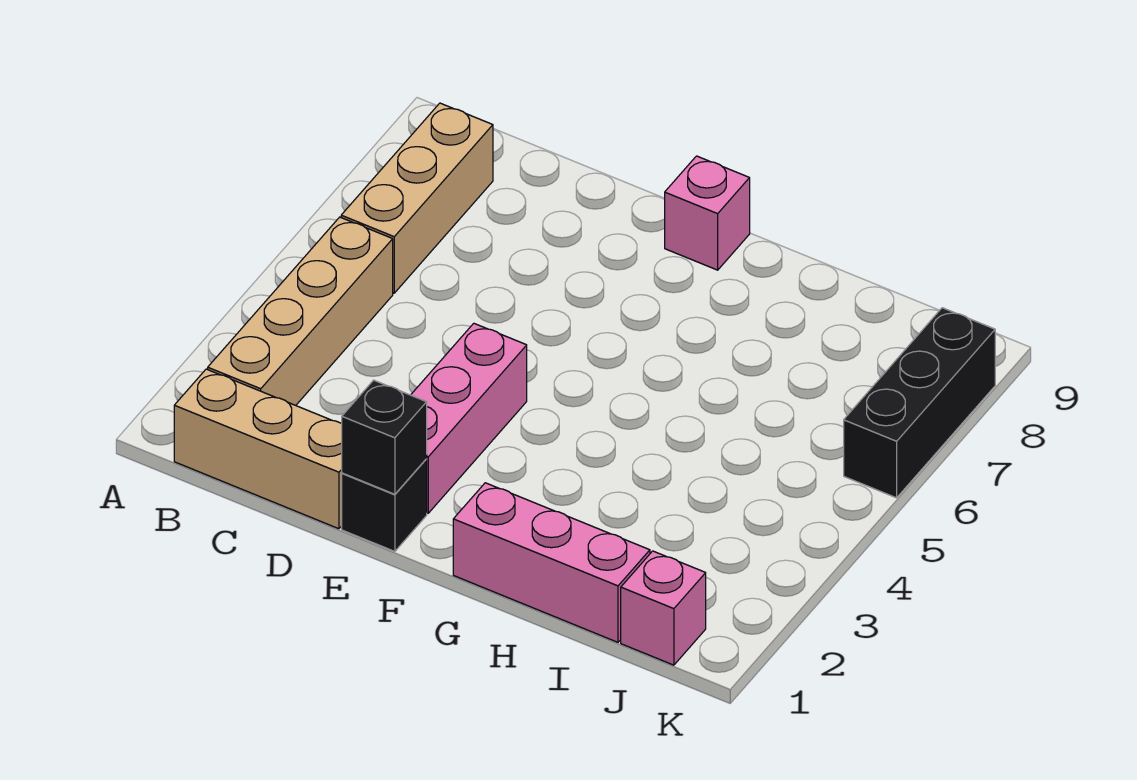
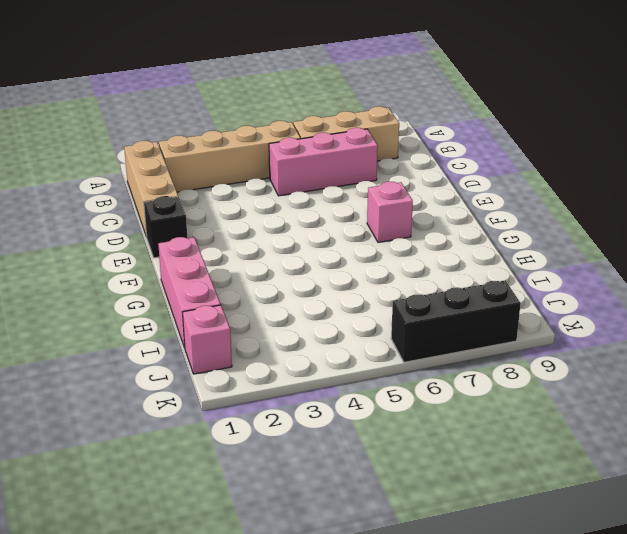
black brick E1 level 2 -> none
pink brick E2:E4 level 1 -> pink brick C5:C7 level 1
pink brick F9 level 1 -> pink brick F7 level 1

